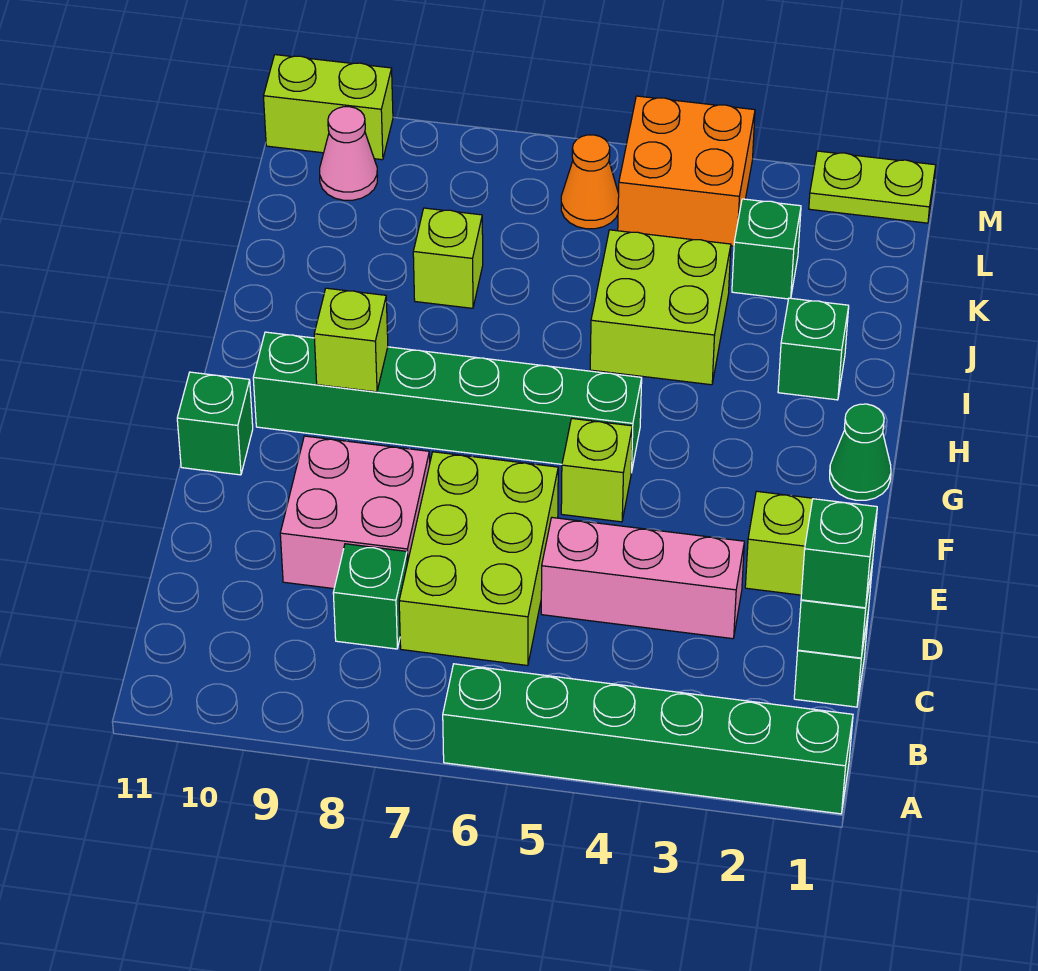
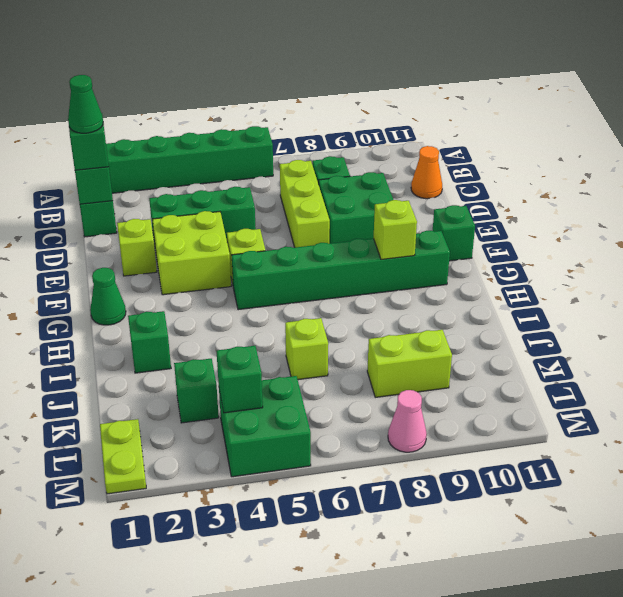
none -> green cone C1 level 4
lime brick C6:E7 level 1 -> lime brick C7:E7 level 1
pink brick D3:D5 level 1 -> green brick D3:D5 level 1
pink brick D8:E9 level 1 -> green brick D8:E9 level 1
lime brick I4:J5 level 1 -> lime brick E3:F4 level 1
lime brick J8 level 1 -> lime brick J6 level 1
orange brick L4:M5 level 1 -> green brick L4:M5 level 1
none -> green brick L4 level 2
orange cone L6 level 1 -> orange cone C11 level 1
pink cone L10 level 1 -> pink cone M8 level 1
lime plate M1:M2 level 1 -> lime plate L1:M1 level 1
lime brick M10:M11 level 1 -> lime brick K8:K9 level 1

